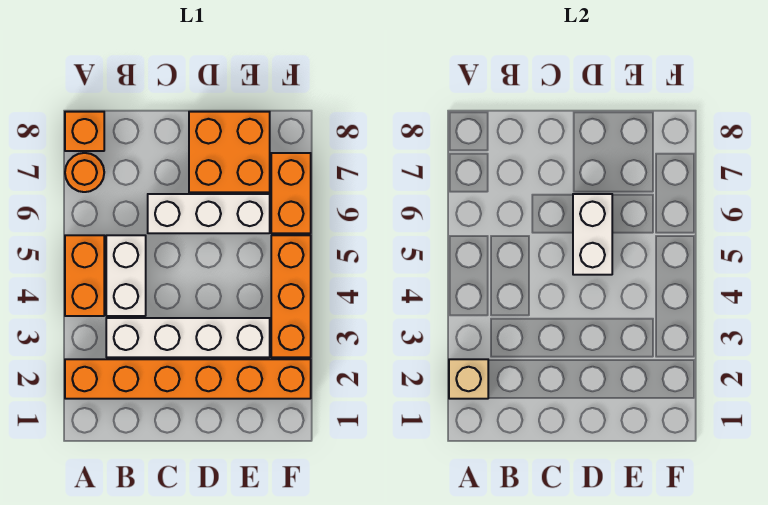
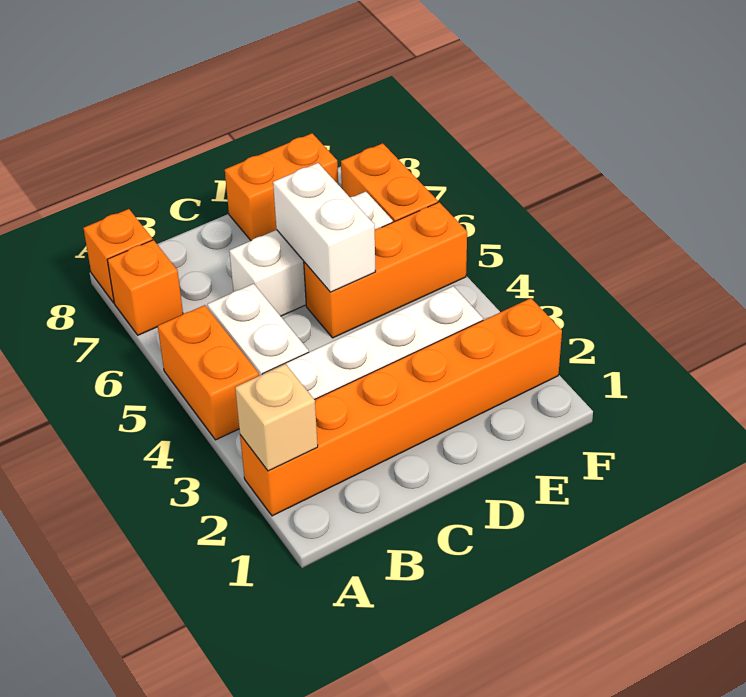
orange round brick A7 level 1 -> orange brick A7 level 1
orange brick D7:E8 level 1 -> orange brick D8:E8 level 1
orange brick F3:F5 level 1 -> orange brick D5:F5 level 1

